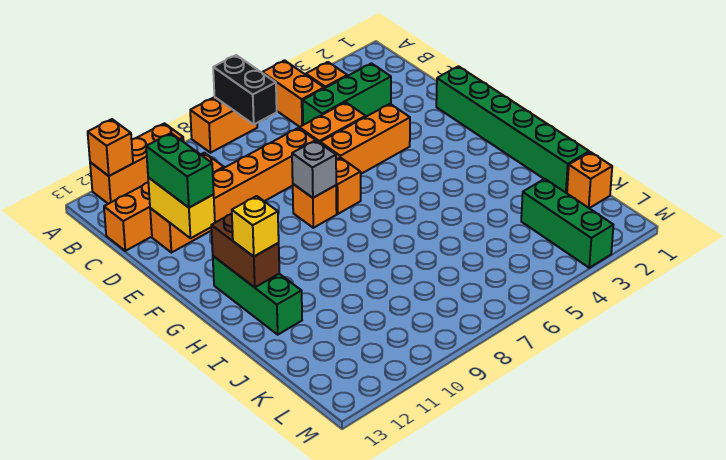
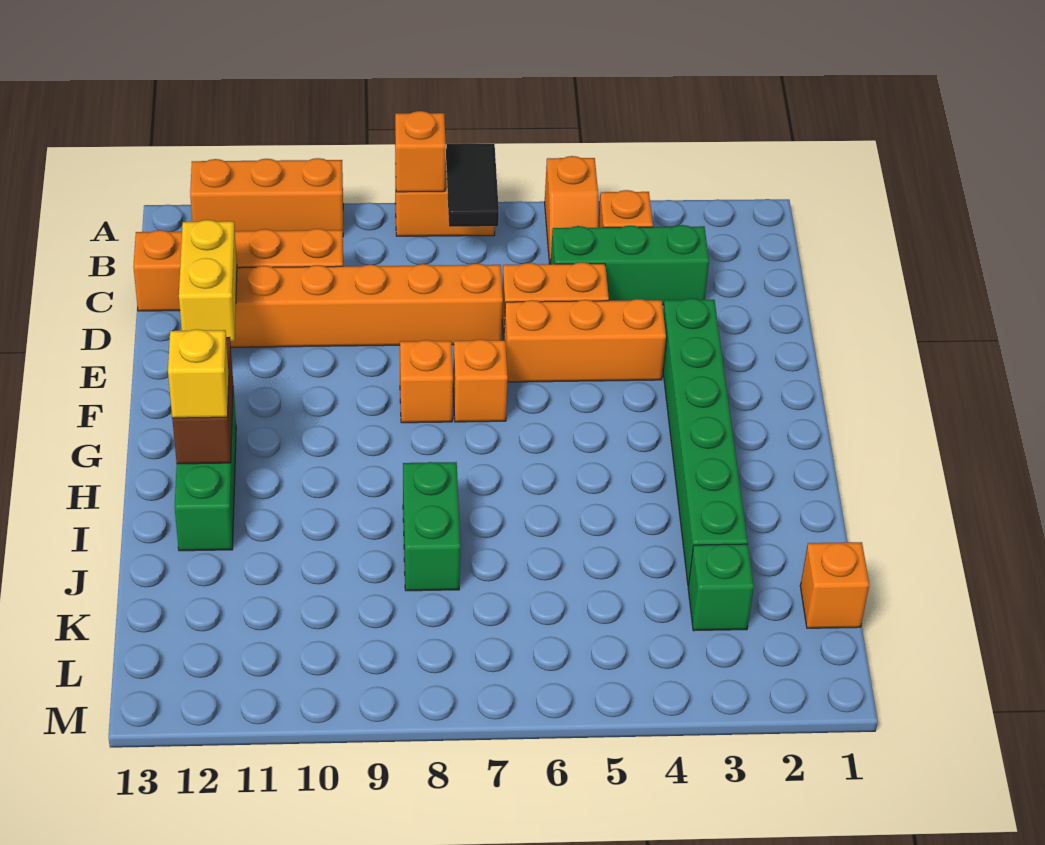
orange brick A5:B5 level 1 -> orange slope A5:B5 level 1 top A
black brick A7:B7 level 2 -> black tile A7:B7 level 2
orange brick A12 level 2 -> orange brick A8 level 2
green brick D12:E12 level 3 -> green brick I8:J8 level 1
green brick E1:J1 level 1 -> green brick E3:J3 level 1
grey brick F8 level 2 -> none
green brick K3:M3 level 1 -> green brick K3 level 1

